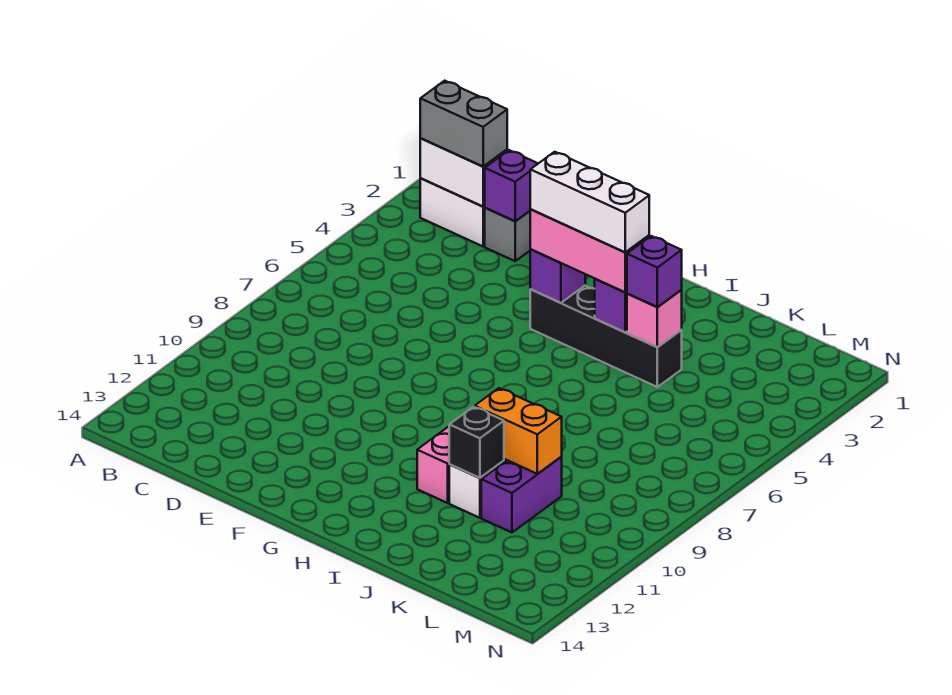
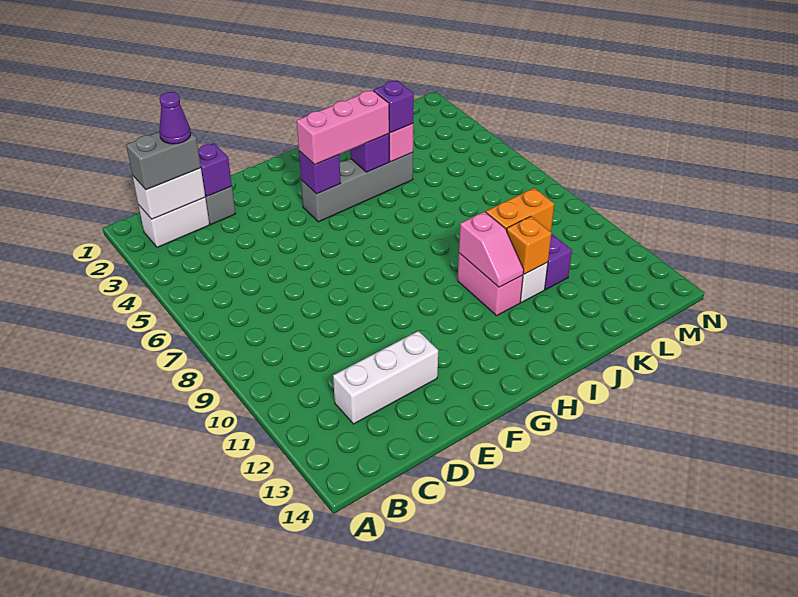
none -> purple cone C2 level 4
black brick G4:J4 level 1 -> grey brick G4:J4 level 1
white brick G4:I4 level 4 -> white brick C12:E12 level 1
none -> pink slope I10:I11 level 2 top 10
black brick J11 level 2 -> orange brick J11 level 2

